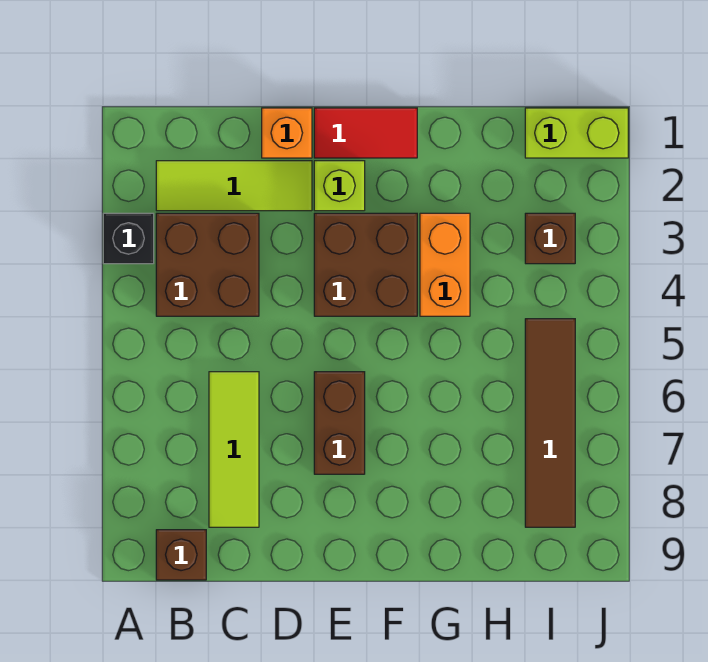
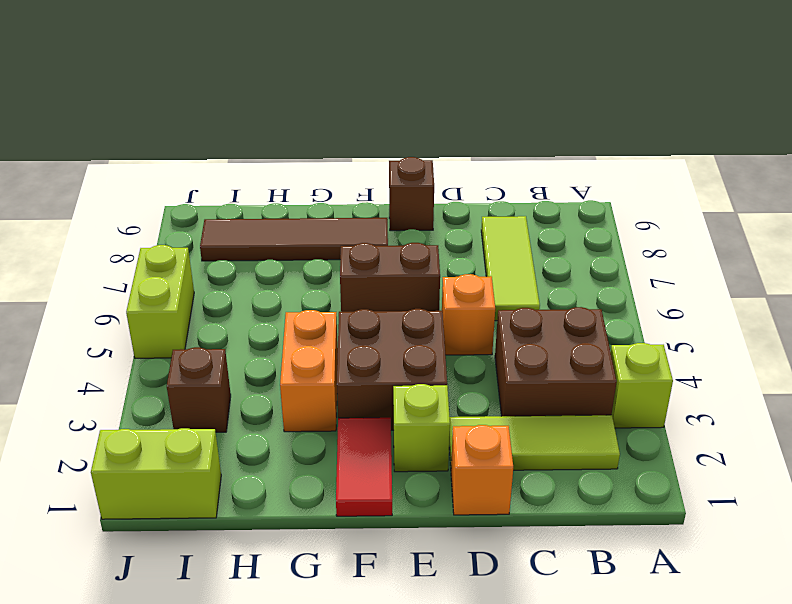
black brick A3 level 1 -> lime brick A3 level 1
brown brick B9 level 1 -> brown brick E9 level 1
none -> orange brick D5 level 1
red tile E1:F1 level 1 -> red tile F1:F2 level 1
brown brick E6:E7 level 1 -> brown brick E6:F6 level 1
brown tile I5:I8 level 1 -> brown tile F8:I8 level 1
none -> lime brick J5:J6 level 1

